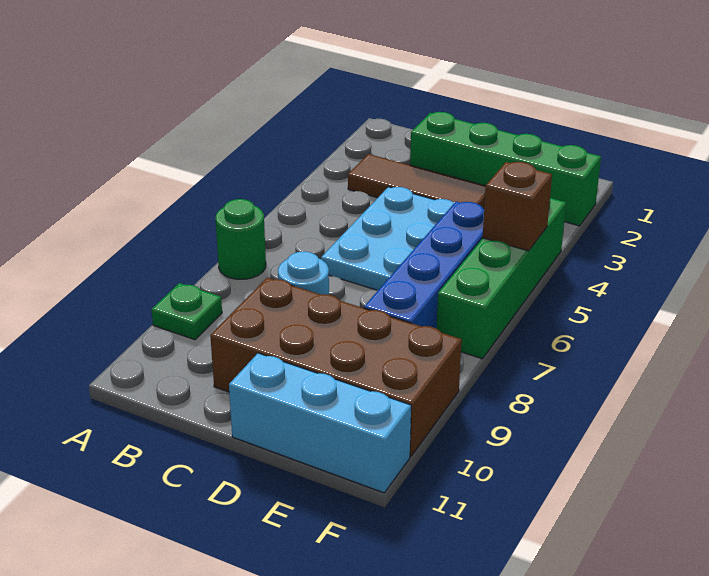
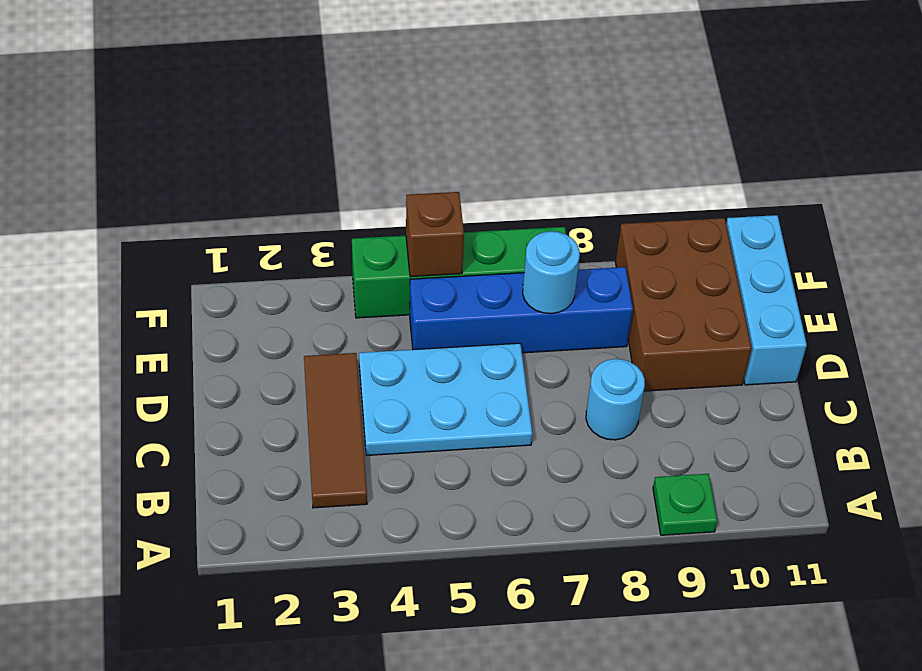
green round brick A7 level 1 -> none
green brick C2:F2 level 1 -> none
brown brick C9:F10 level 1 -> brown brick D9:F10 level 1
none -> cyan round brick E7 level 2

